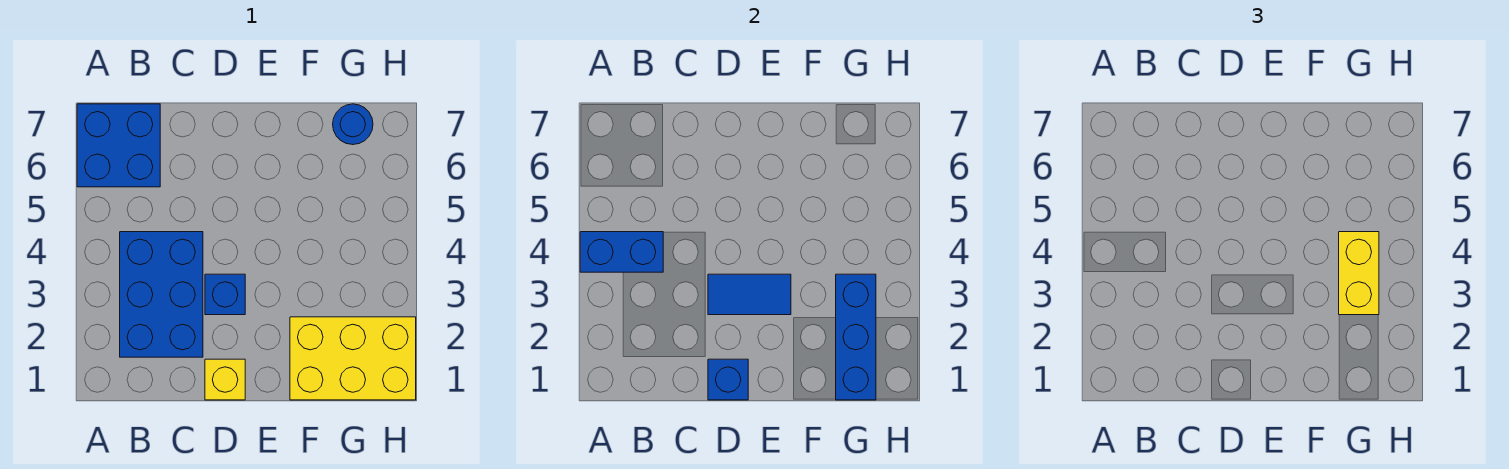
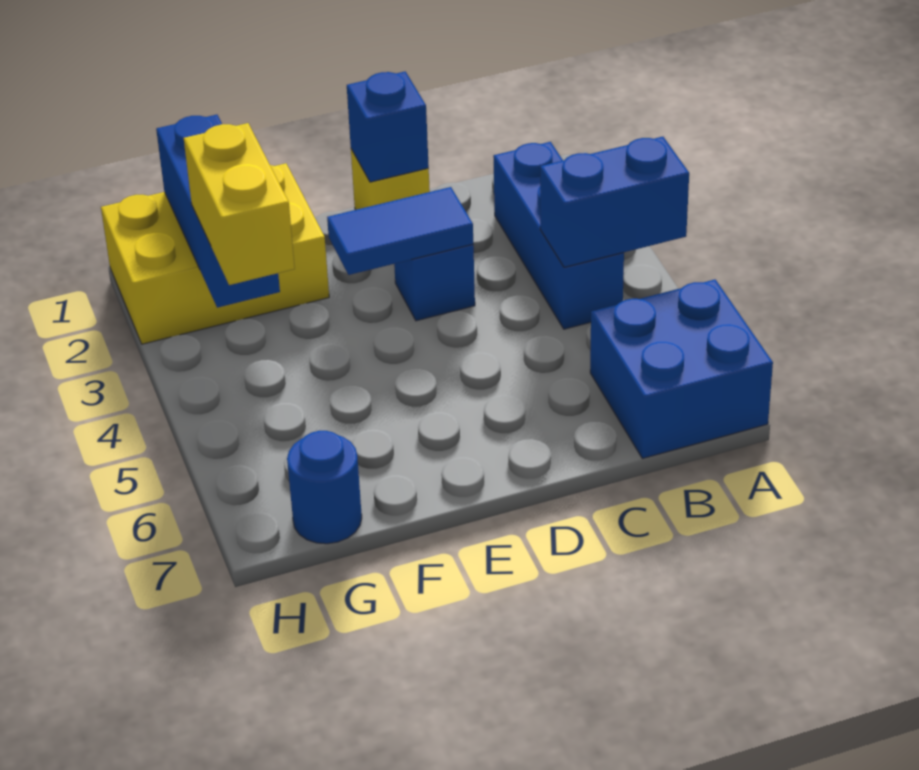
blue brick B2:C4 level 1 -> blue brick B2:B4 level 1

